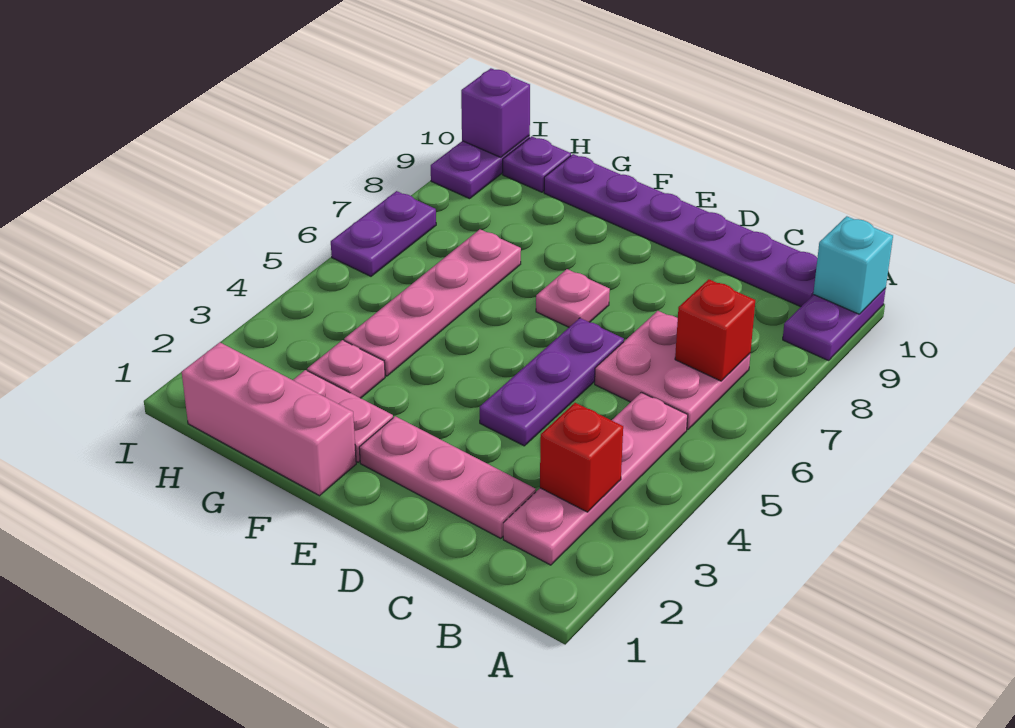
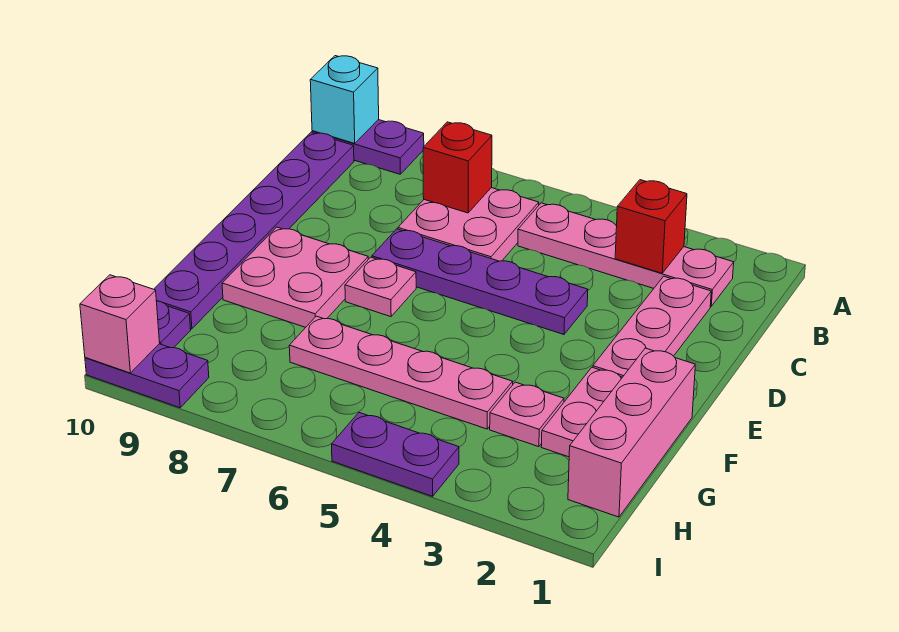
purple plate D4:D6 level 1 -> purple plate D4:D7 level 1
none -> pink plate E8:F9 level 1
purple plate I6:I7 level 1 -> purple plate I4:I5 level 1
purple brick I10 level 2 -> pink brick I10 level 2

